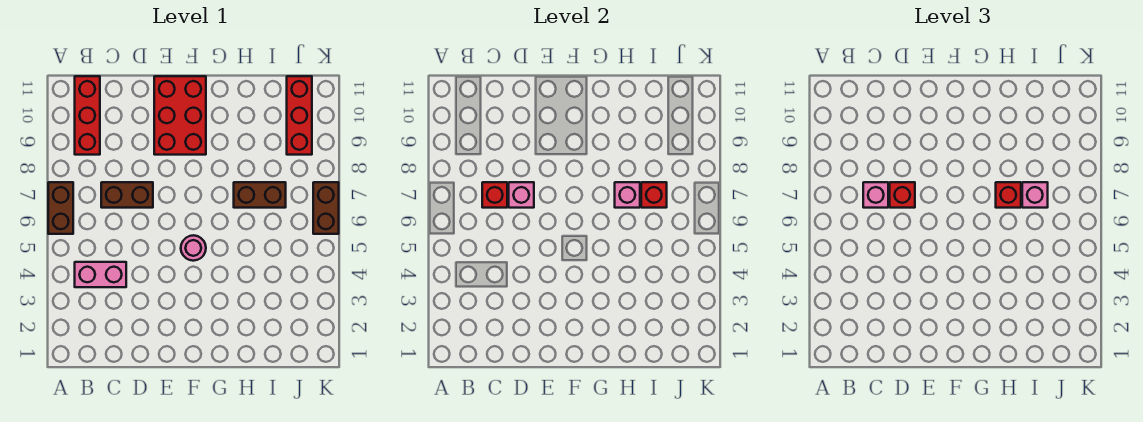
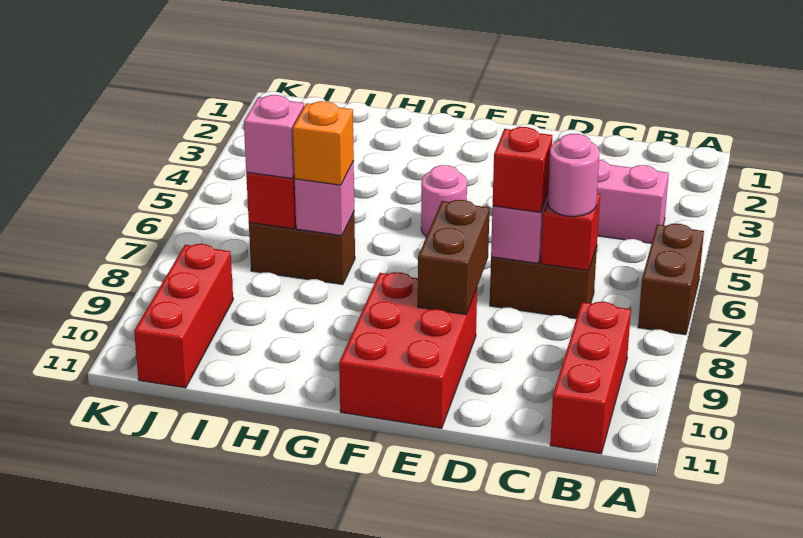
pink brick C7 level 3 -> pink round brick C7 level 3
red brick H7 level 3 -> orange brick H7 level 3
brown brick K6:K7 level 1 -> brown brick E8:E9 level 2

